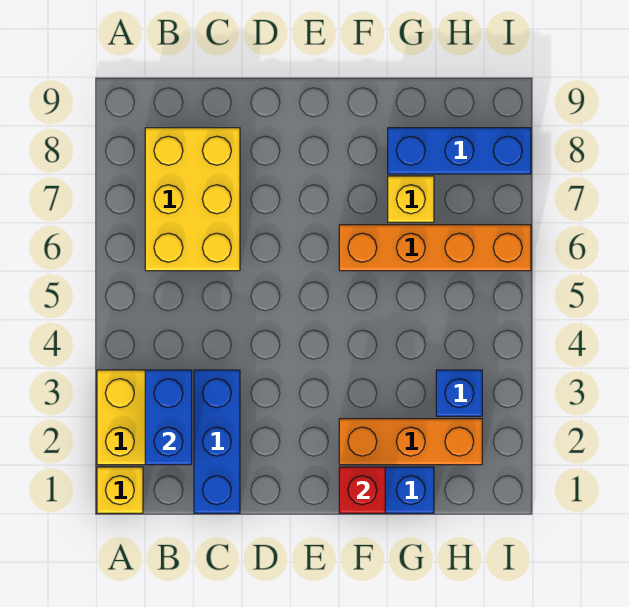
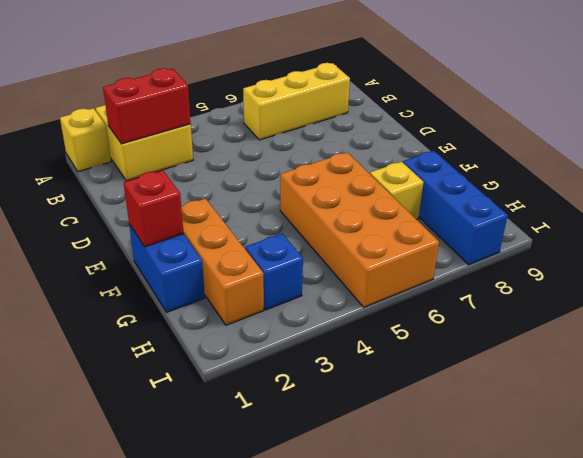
blue brick B2:B3 level 2 -> red brick B2:B3 level 2
yellow brick B6:C8 level 1 -> yellow brick B6:B8 level 1
blue brick C1:C3 level 1 -> none
orange brick F6:I6 level 1 -> orange brick F5:I6 level 1

